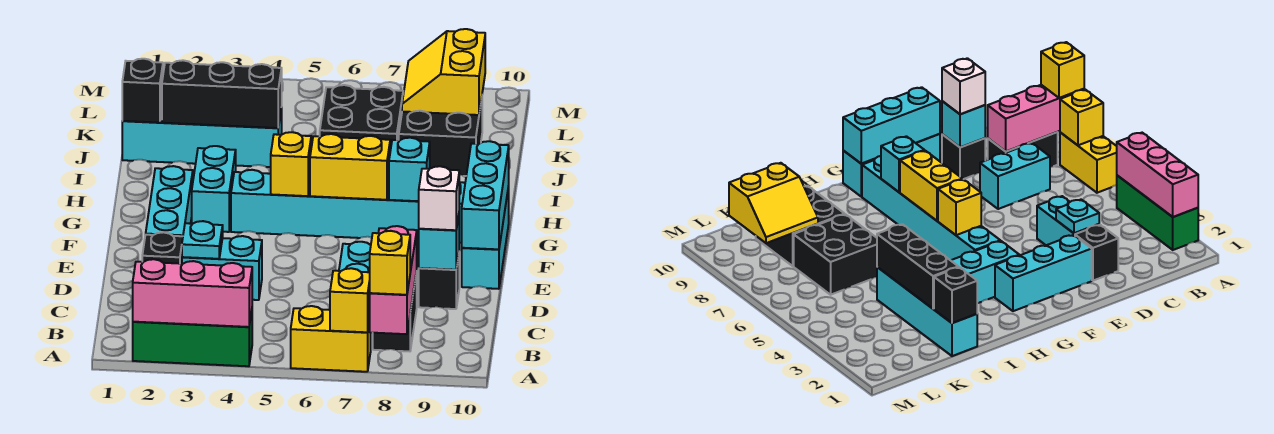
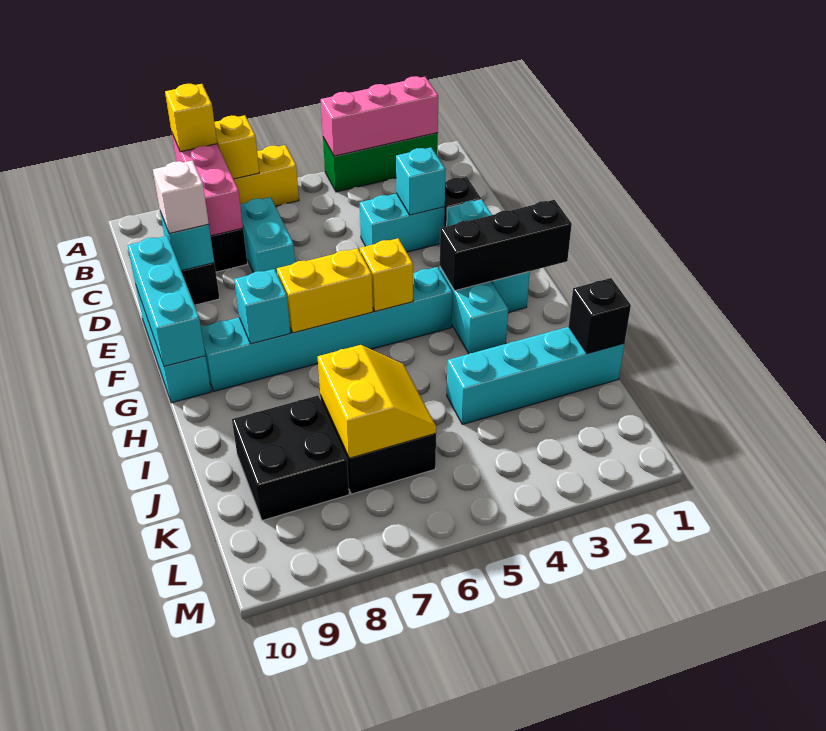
cyan plate D3 level 2 -> cyan brick D3 level 2
black brick J2:J4 level 2 -> black brick G1:G3 level 2
yellow slope K8:L9 level 2 top 9 -> yellow slope J6:K7 level 2 top 7

